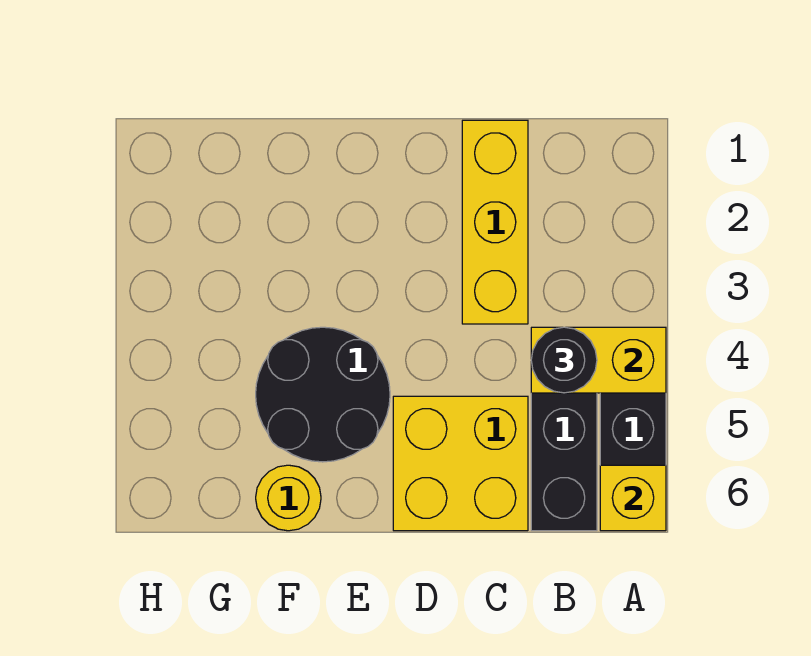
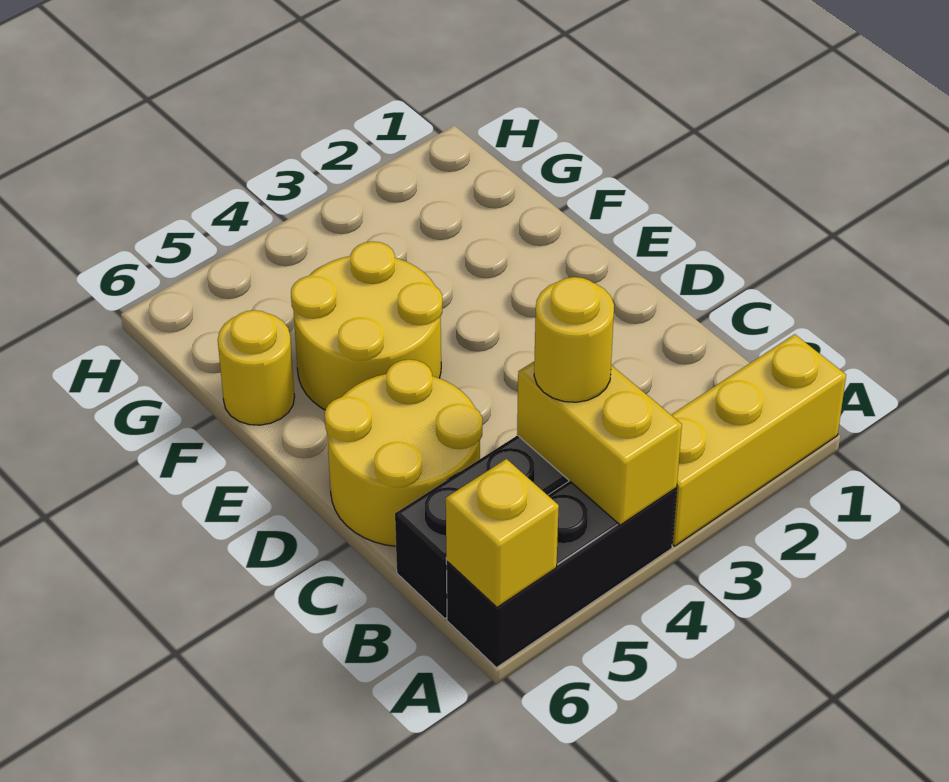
black round brick B4 level 3 -> yellow round brick B4 level 3
yellow brick C1:C3 level 1 -> yellow brick A1:A3 level 1
yellow brick C5:D6 level 1 -> yellow round brick C5:D6 level 1
black round brick E4:F5 level 1 -> yellow round brick E4:F5 level 1

